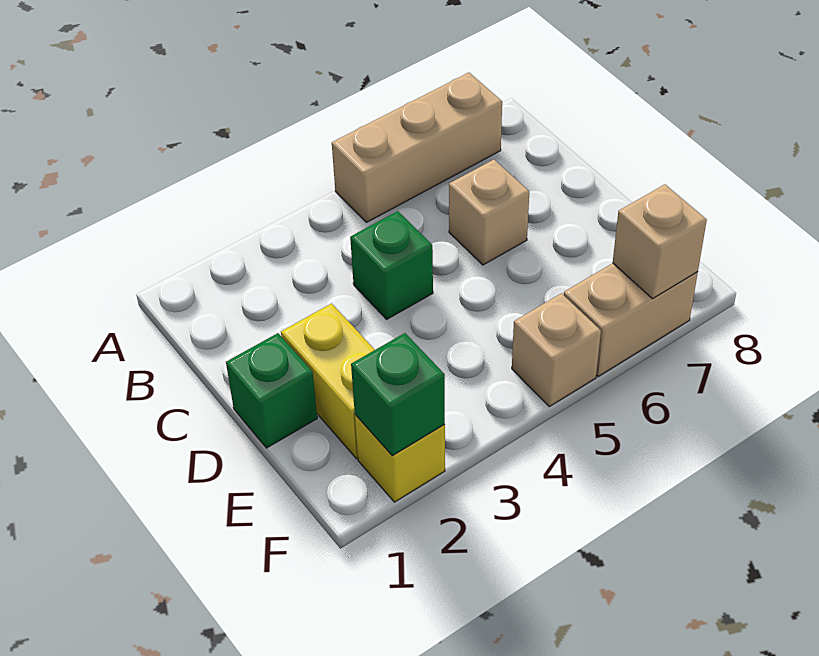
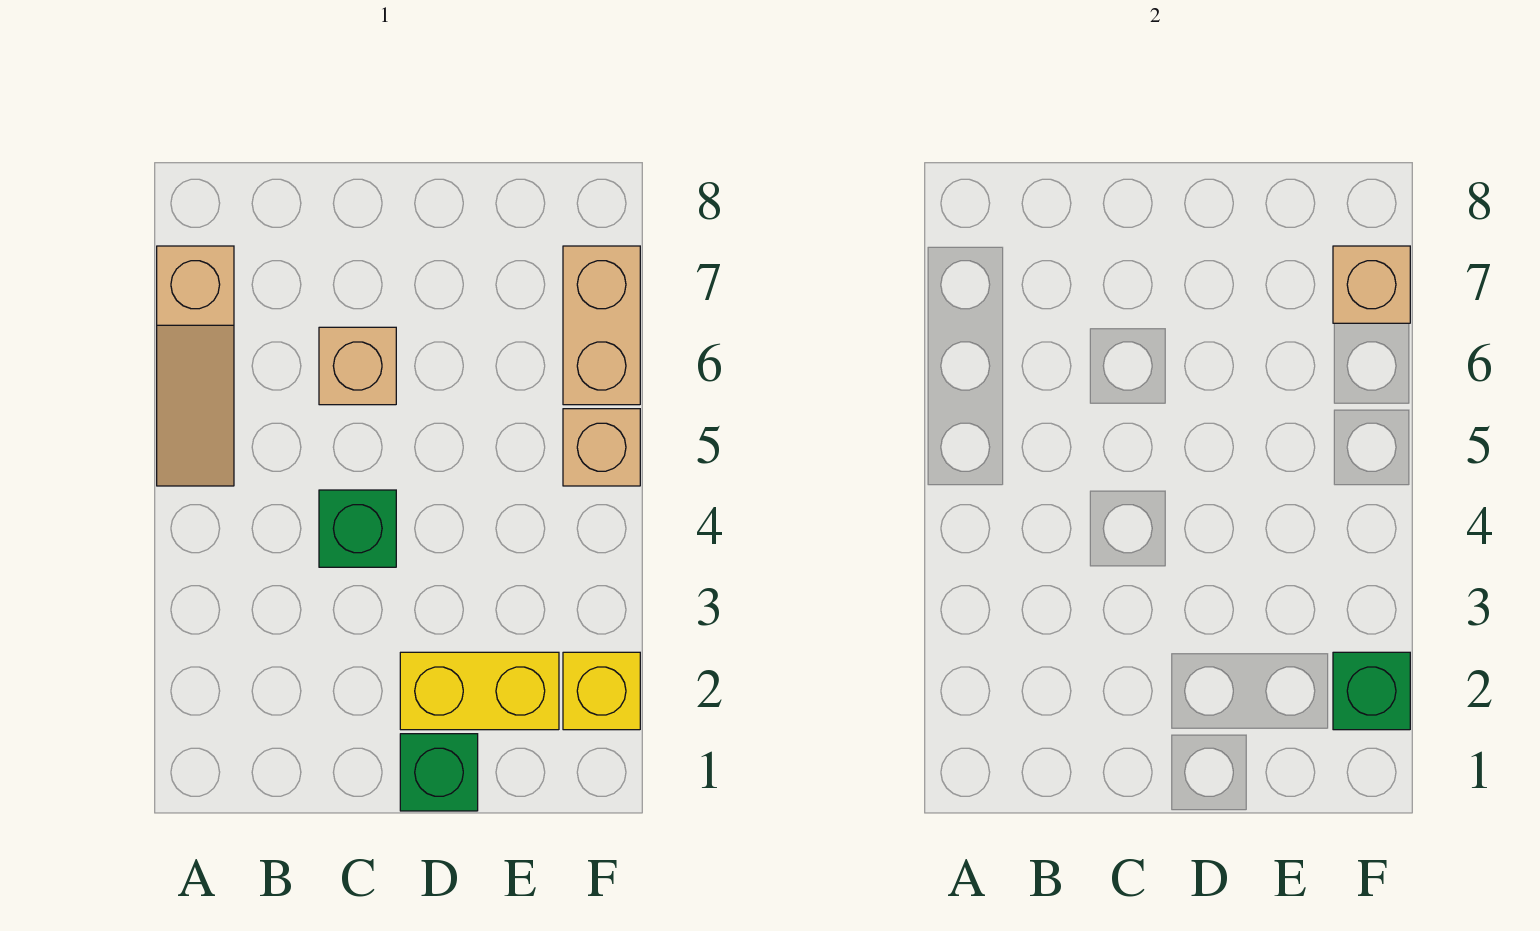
tan brick A5:A7 level 1 -> tan slope A5:A7 level 1 top 7

